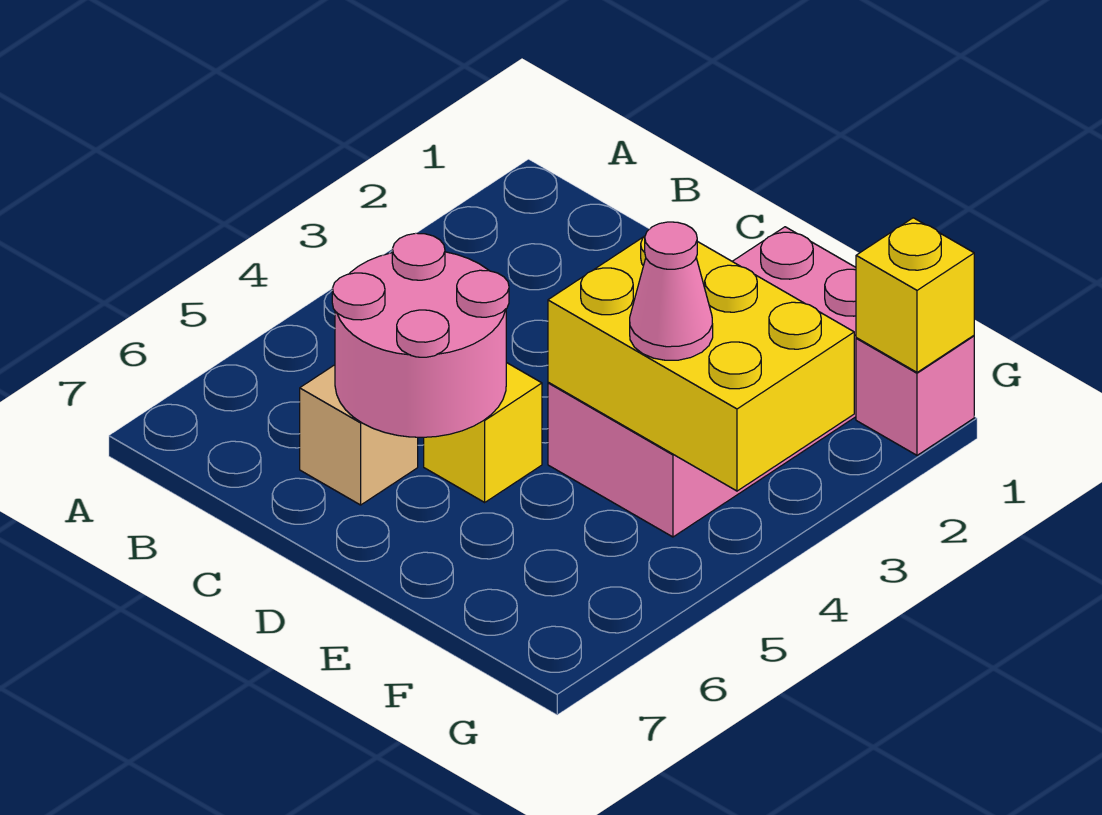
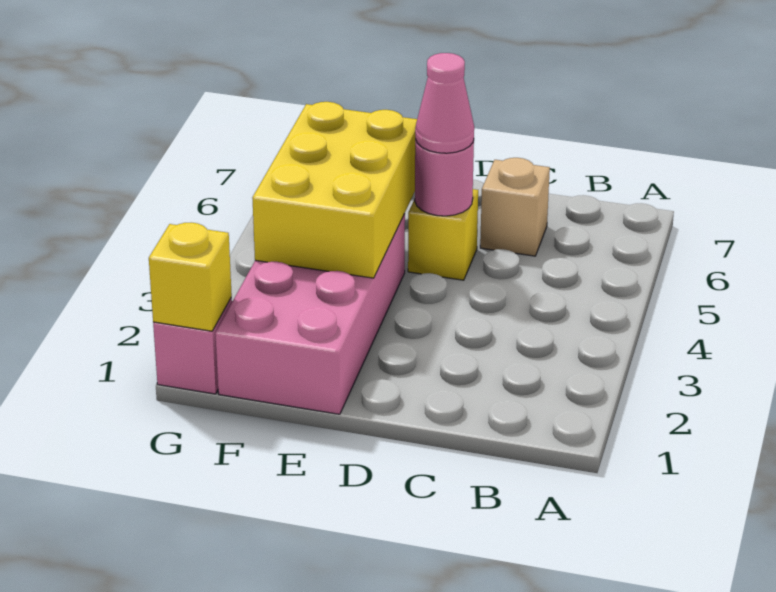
pink round brick C5:D6 level 2 -> pink round brick D5 level 2
yellow brick E3:G4 level 2 -> yellow brick E3:F5 level 2
pink cone F4 level 3 -> pink cone D5 level 3

